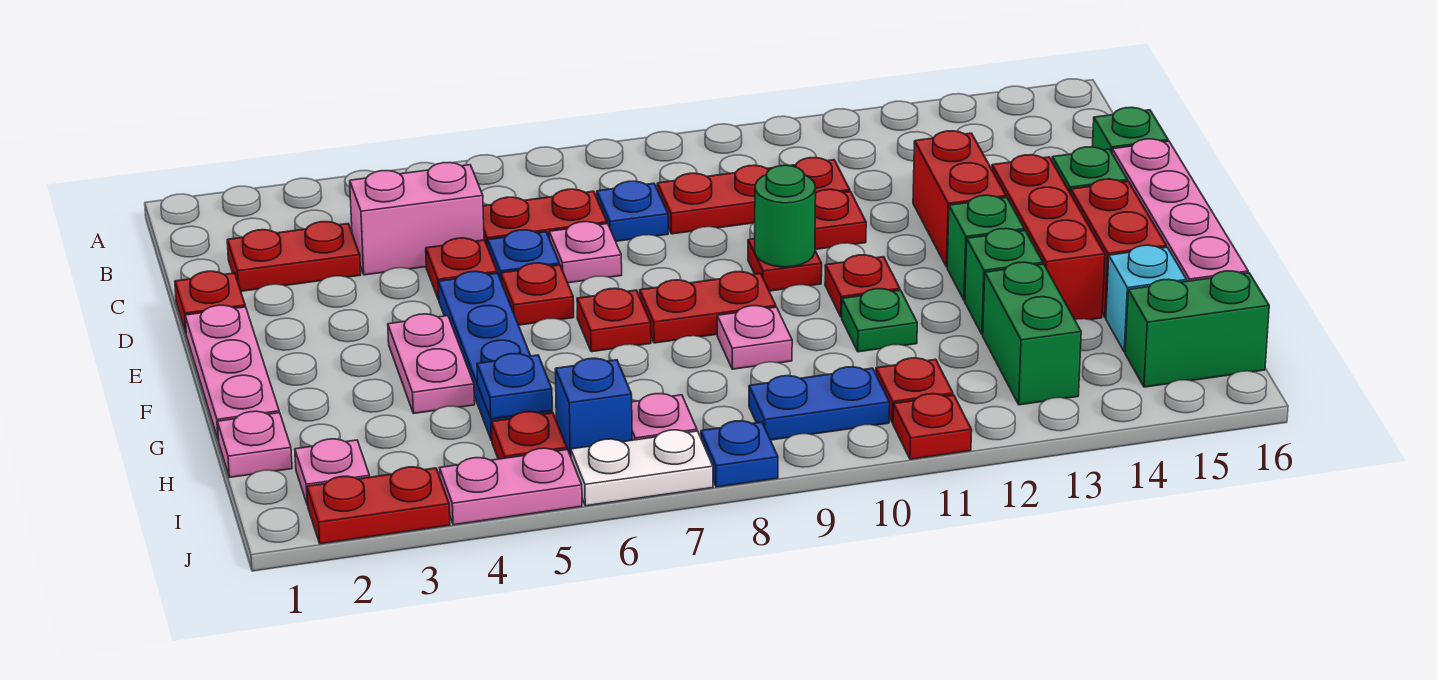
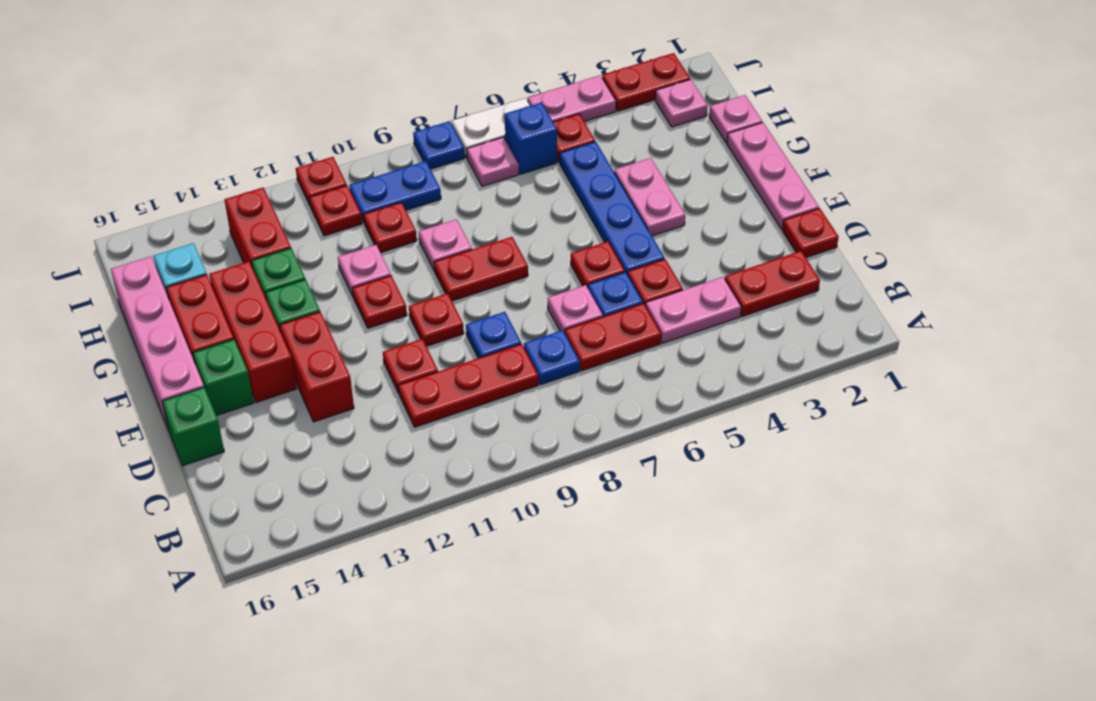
pink brick C4:C5 level 1 -> pink plate C4:C5 level 1
green round brick E10 level 2 -> none
red plate F7 level 1 -> red plate H10 level 1
green plate G11 level 1 -> pink plate G11 level 1
blue plate H5 level 2 -> blue plate D9 level 1
green brick H13:I13 level 1 -> red brick H13:I13 level 1
green brick I15:I16 level 1 -> none

